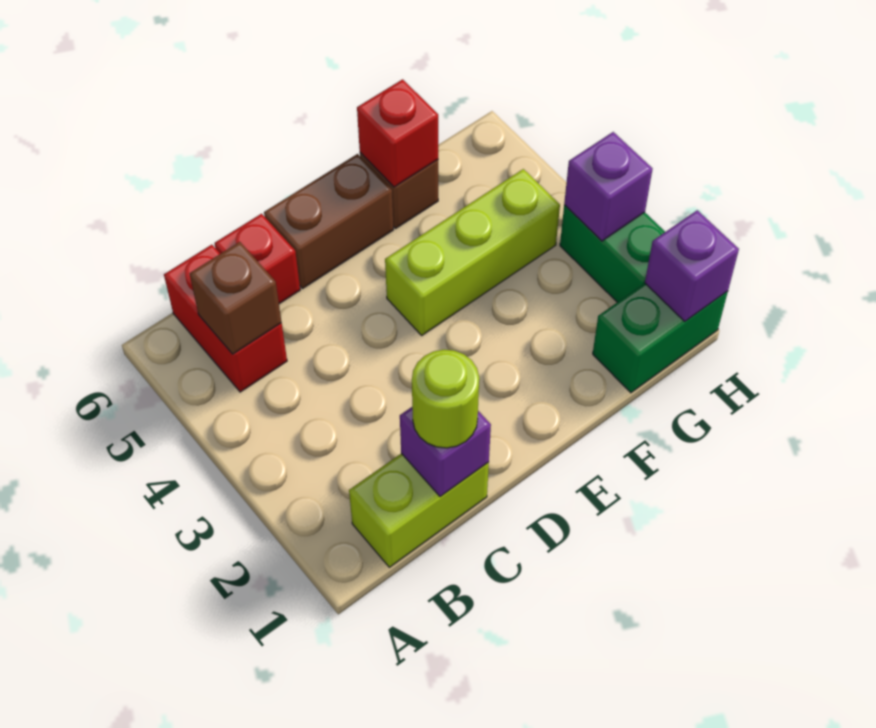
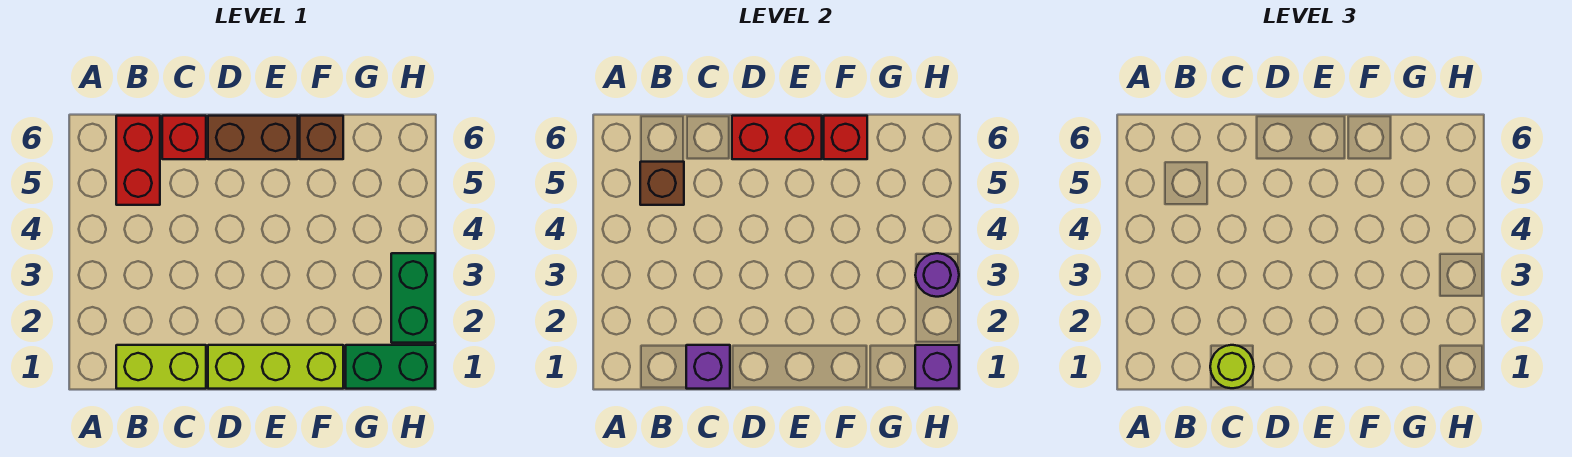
none -> red brick D6:E6 level 2
lime brick E4:G4 level 1 -> lime brick D1:F1 level 1
purple brick H3 level 2 -> purple round brick H3 level 2

